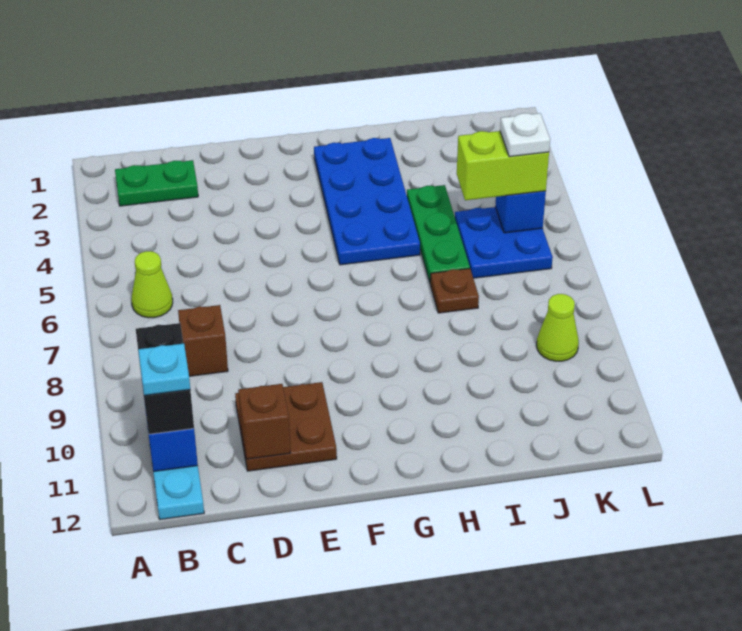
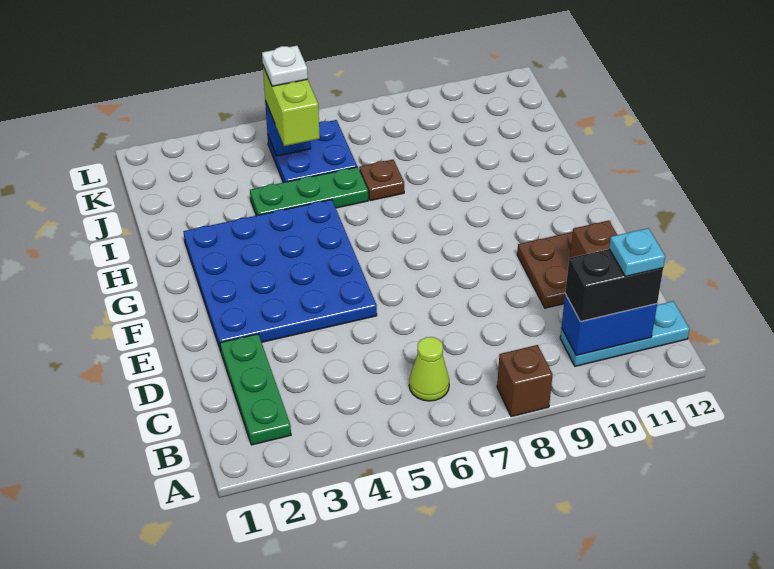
green plate B2:C2 level 1 -> green plate B2:D2 level 1
brown brick C8 level 1 -> brown brick A8 level 1
blue plate G2:H5 level 1 -> blue plate E2:H5 level 1
lime cone K9 level 1 -> none

